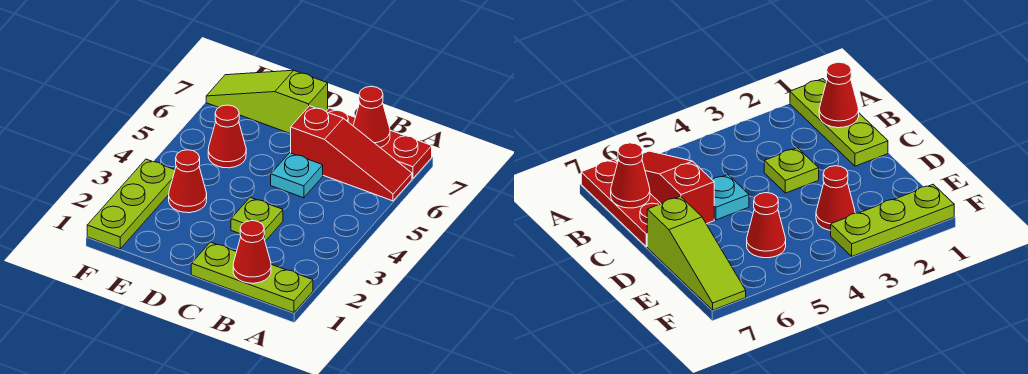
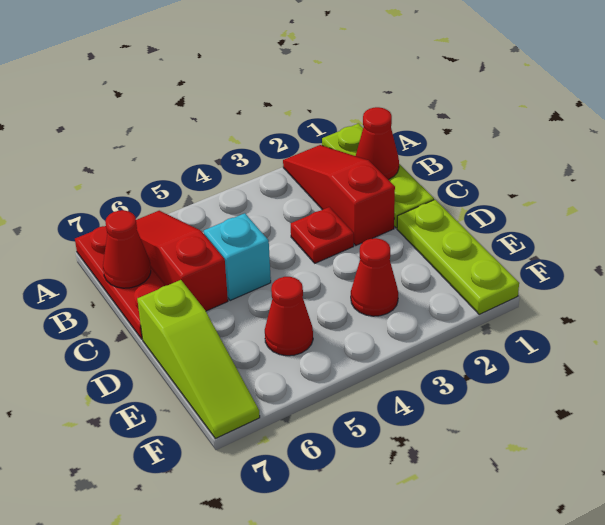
none -> red slope A2:C2 level 1 top C
lime plate C3 level 1 -> red plate C3 level 1
cyan plate C5 level 1 -> cyan brick C5 level 1
lime plate F1:F3 level 1 -> lime plate D1:F1 level 1

